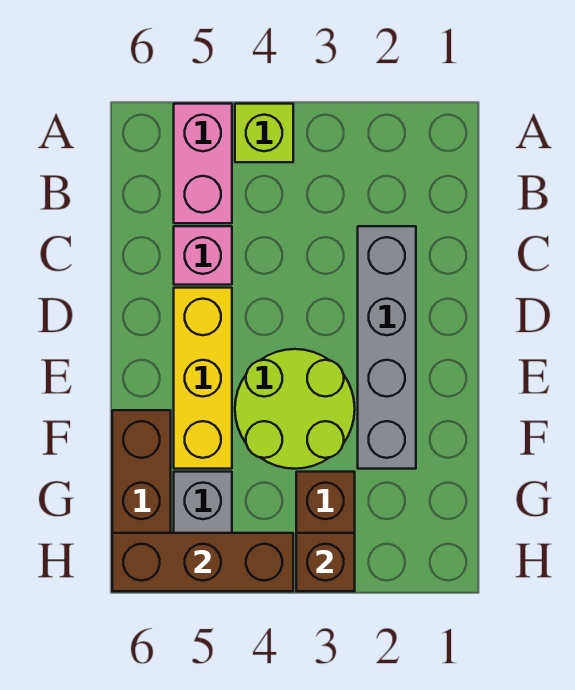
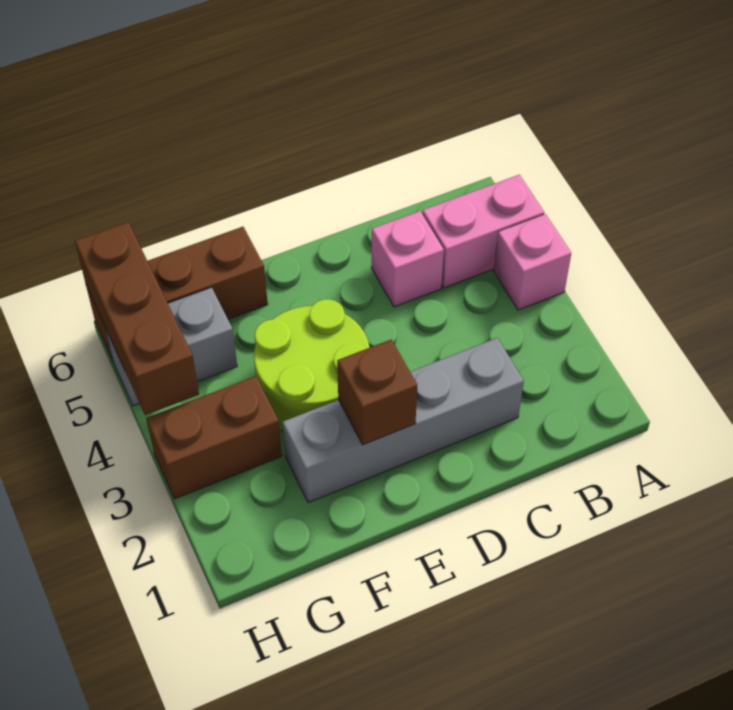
lime brick A4 level 1 -> pink brick A4 level 1
yellow brick D5:F5 level 1 -> none
brown brick H3 level 2 -> brown brick E2 level 2

